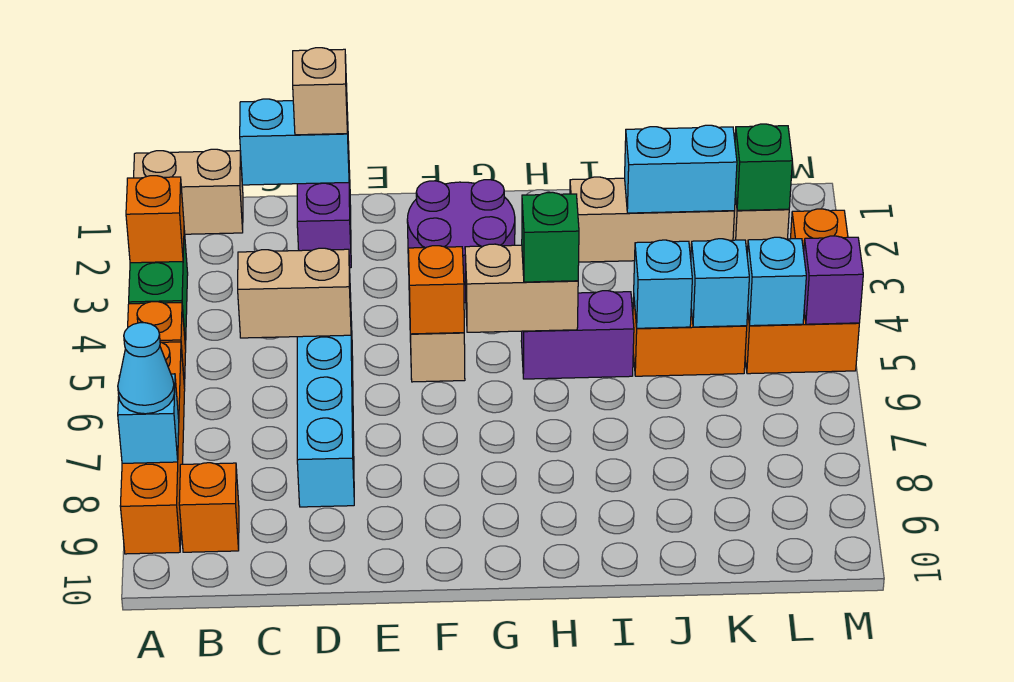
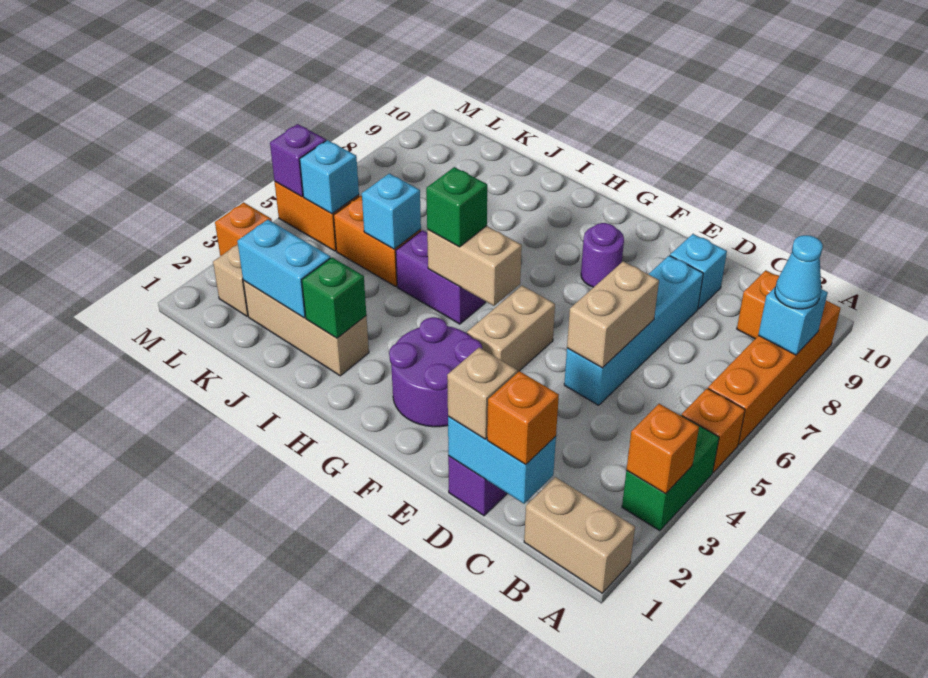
tan brick C5:D5 level 2 -> tan brick D5:D6 level 2
orange brick F5 level 2 -> orange brick C1 level 3
none -> purple round brick F8 level 1
cyan brick K5 level 2 -> cyan brick D9 level 1
green brick L2 level 2 -> green brick I2 level 2

